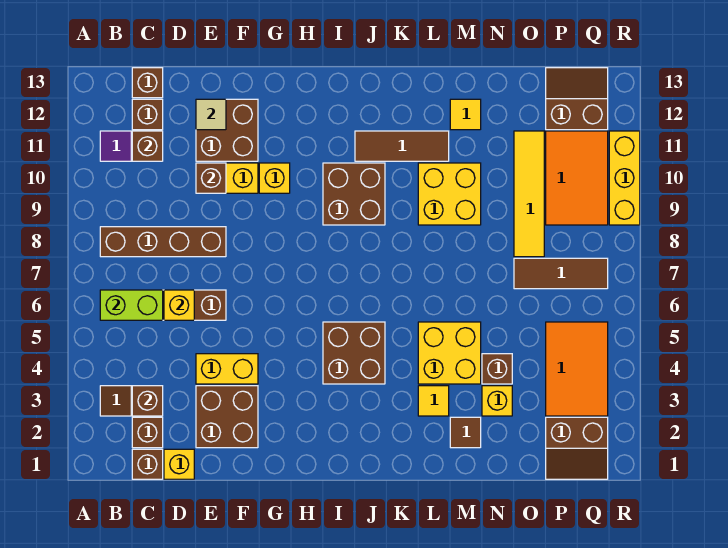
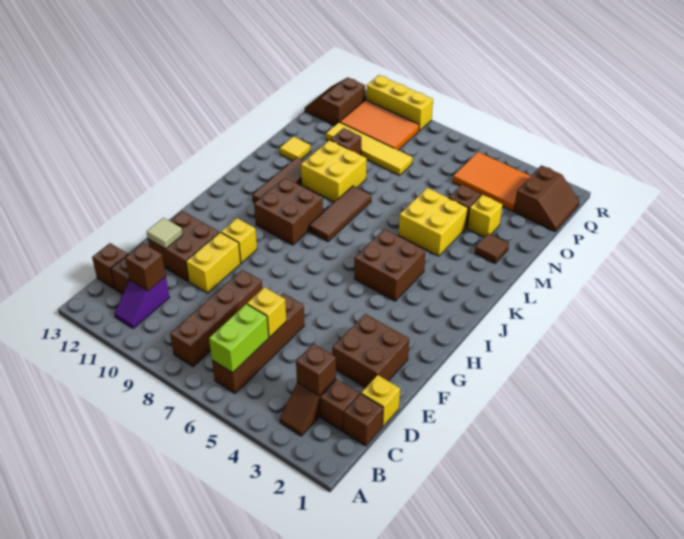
yellow brick E4:F4 level 1 -> none
brown brick E10 level 2 -> brown brick N10 level 1
yellow tile L3 level 1 -> none
brown tile O7:Q7 level 1 -> brown tile J8:L8 level 1

